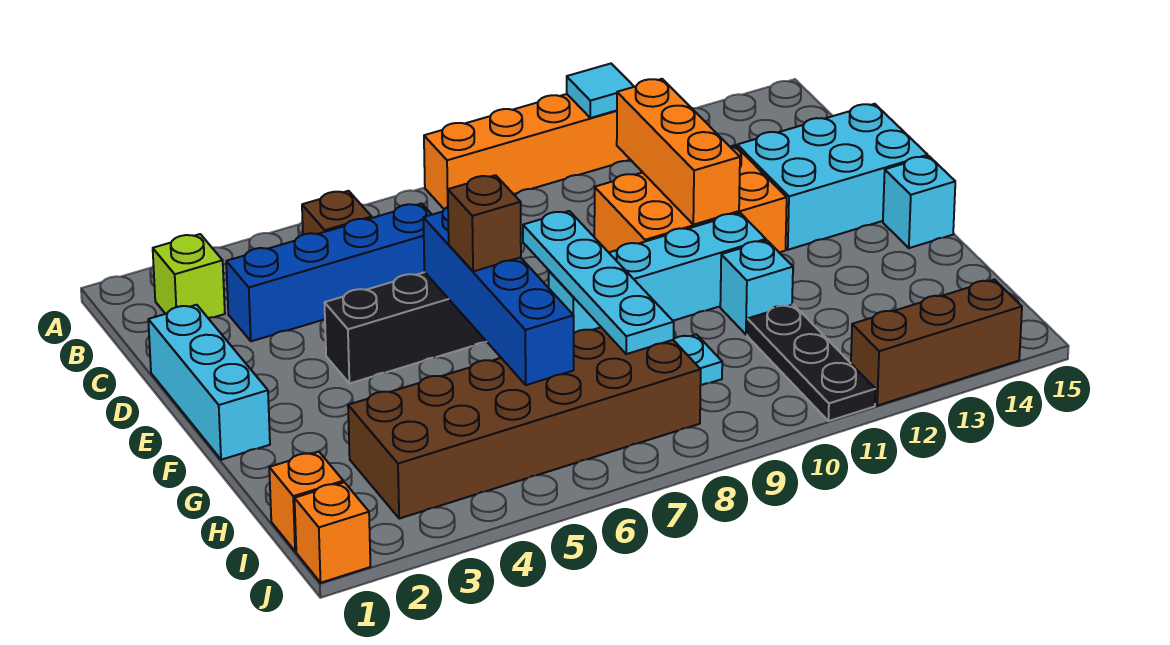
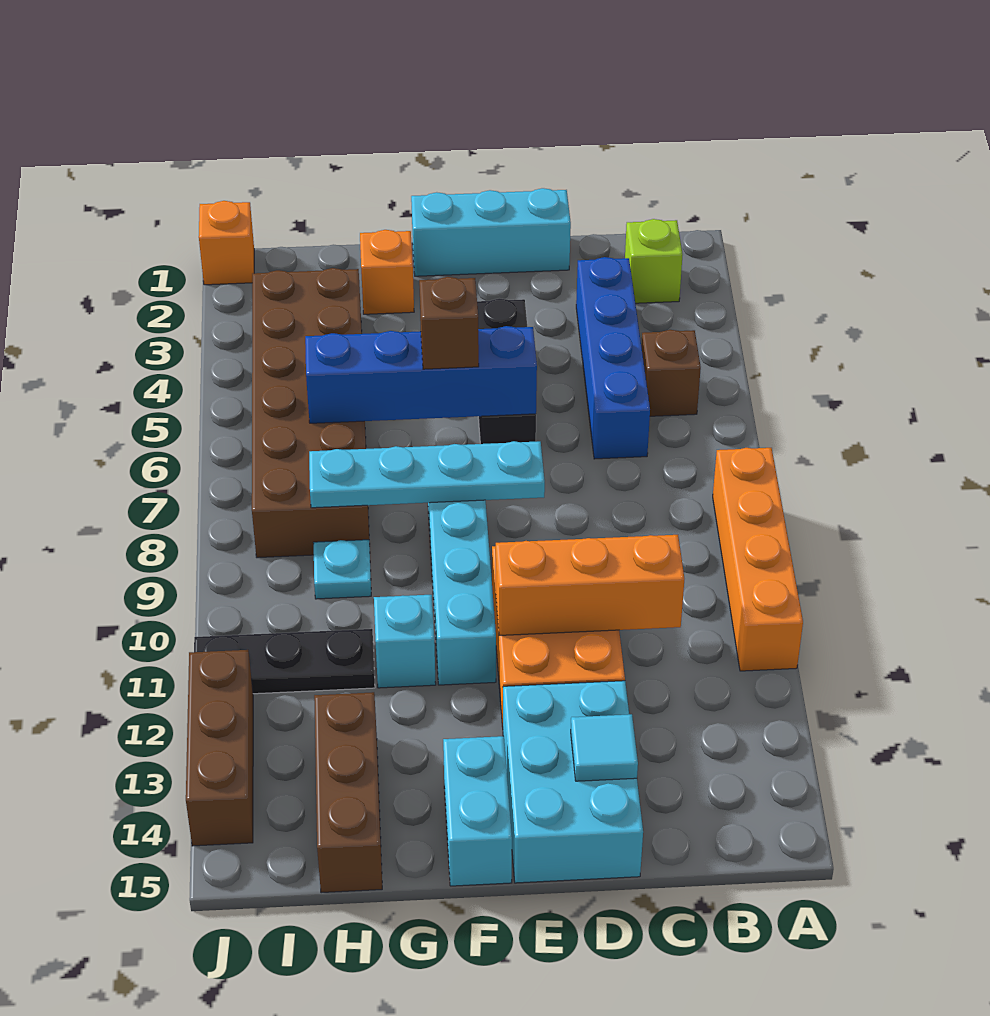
cyan tile A11 level 2 -> cyan tile D14 level 2
cyan brick F15 level 1 -> cyan brick F14:F15 level 1
none -> brown brick H13:H15 level 1
orange brick I1 level 1 -> orange brick G2 level 1

